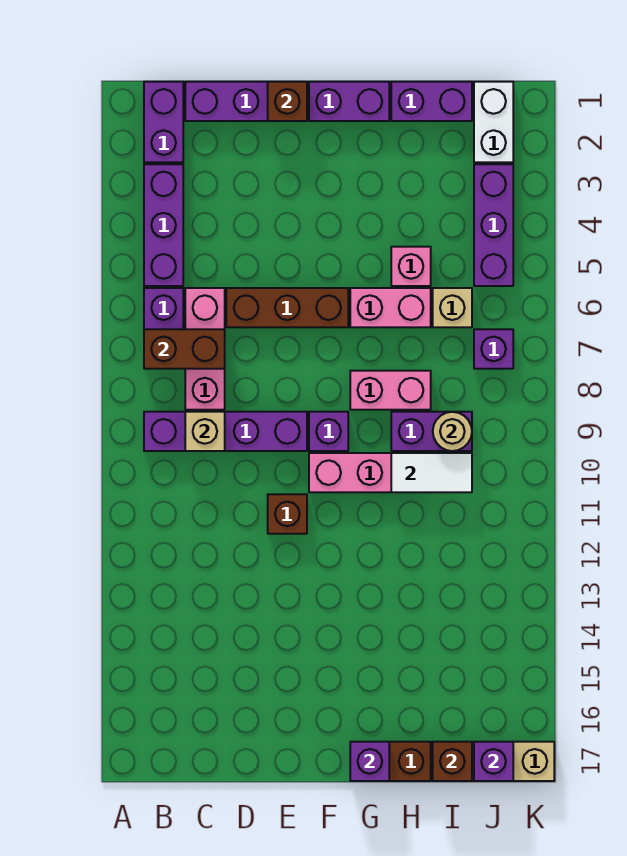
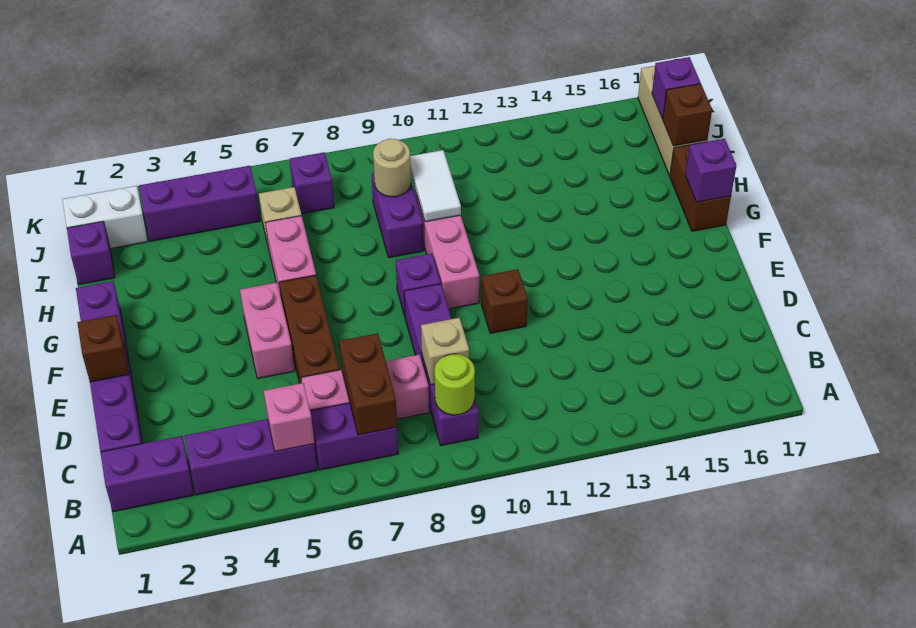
none -> lime round brick B9 level 2
pink brick G8:H8 level 1 -> pink brick E5:F5 level 1
purple brick H1:I1 level 1 -> purple brick I1 level 1
pink brick H5 level 1 -> pink brick B5 level 2

